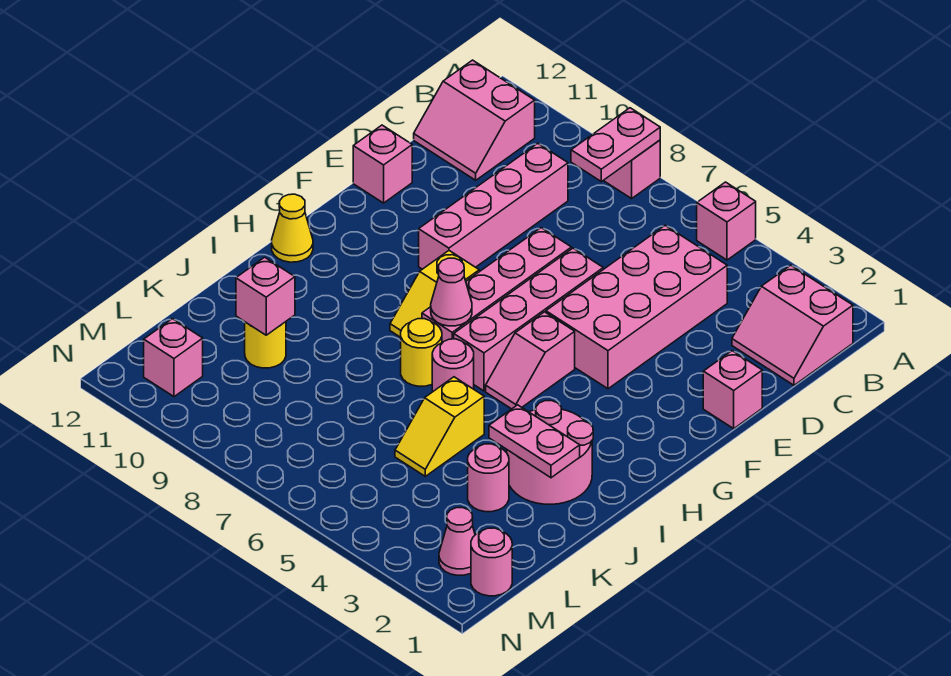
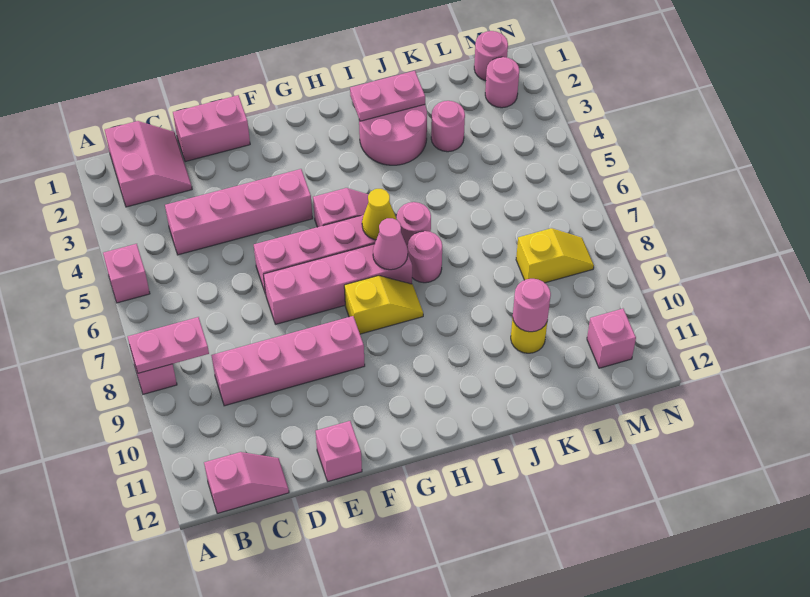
pink slope B11:C12 level 1 top B -> pink slope B12:C12 level 1 top B
pink brick C4:F5 level 1 -> pink brick C4:F4 level 1
pink brick E1 level 1 -> pink brick D1:E1 level 1
yellow cone H12 level 1 -> yellow cone H6 level 2
yellow round brick I7 level 1 -> pink round brick I7 level 1
pink plate J2:J3 level 2 -> pink plate I2:J2 level 2
yellow slope J5:K5 level 1 top J -> yellow slope L8:M8 level 1 top L
pink brick K10 level 2 -> pink round brick K10 level 2
pink cone M2 level 1 -> pink round brick M2 level 1

